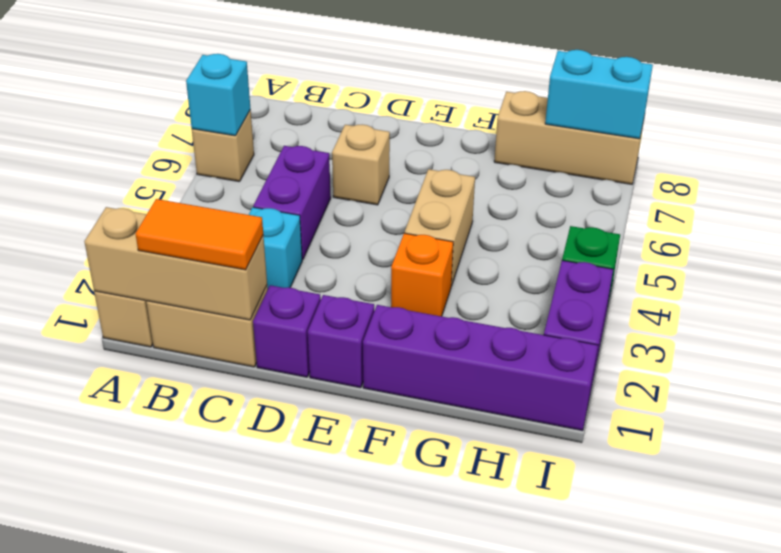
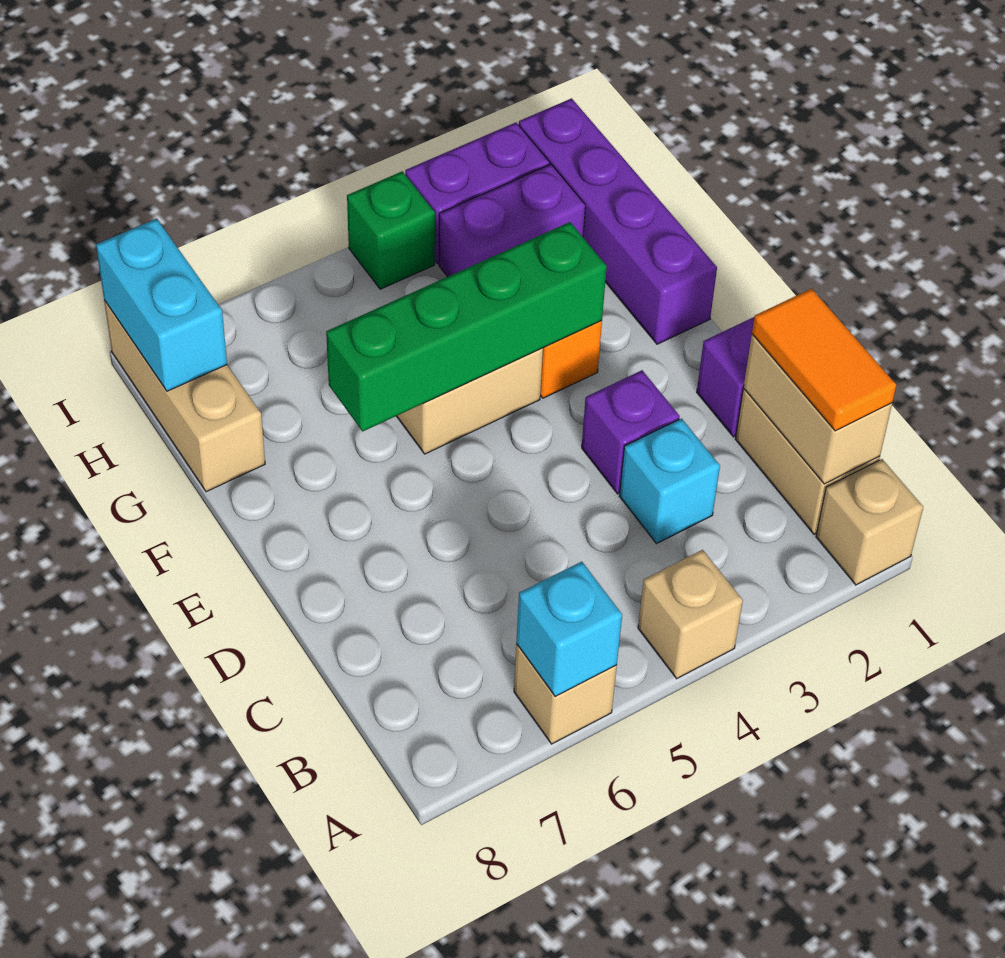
tan brick A1:C1 level 2 -> tan brick B1:C1 level 2
purple brick C4:C5 level 1 -> purple brick H2:H3 level 1
tan brick D6 level 1 -> tan brick A4 level 1
purple brick E1 level 1 -> purple brick D3 level 1
none -> green brick F3:F6 level 2

